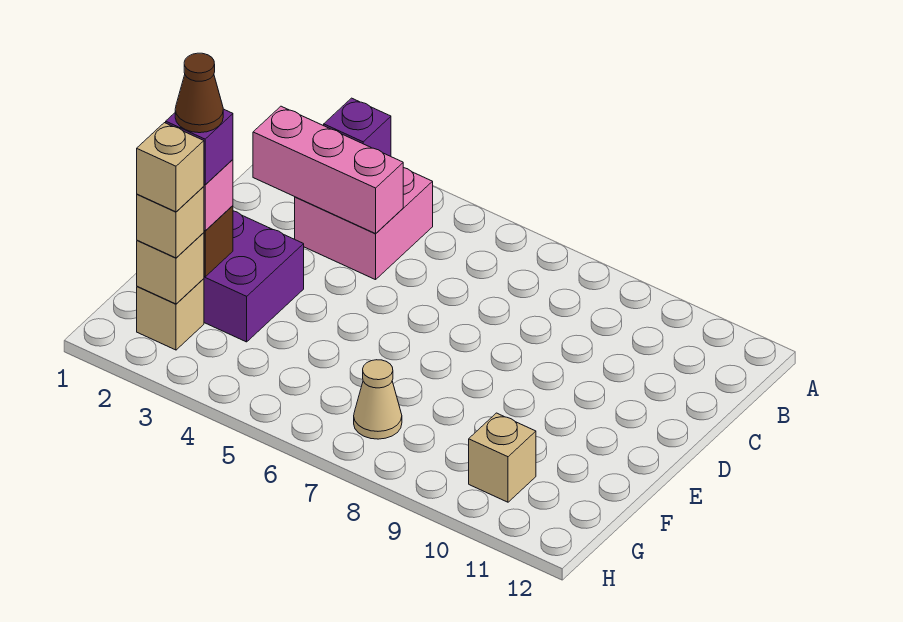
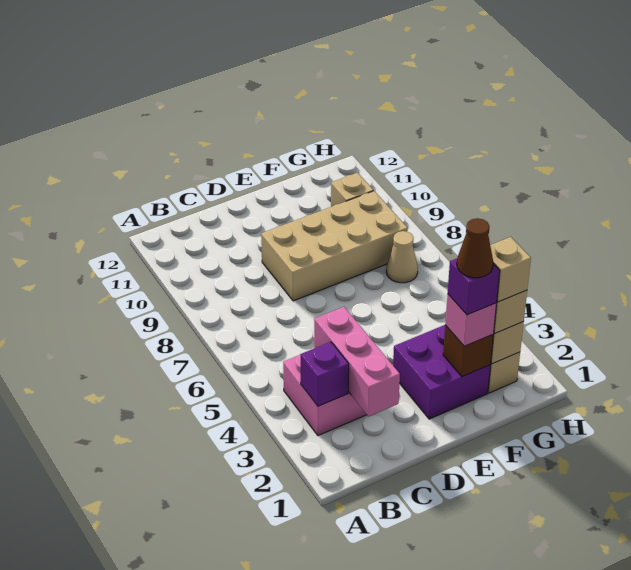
none -> tan brick D8:G9 level 1

